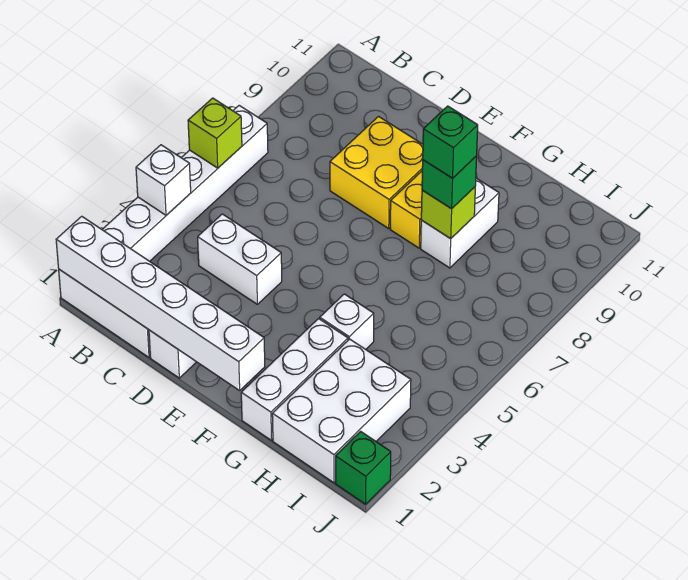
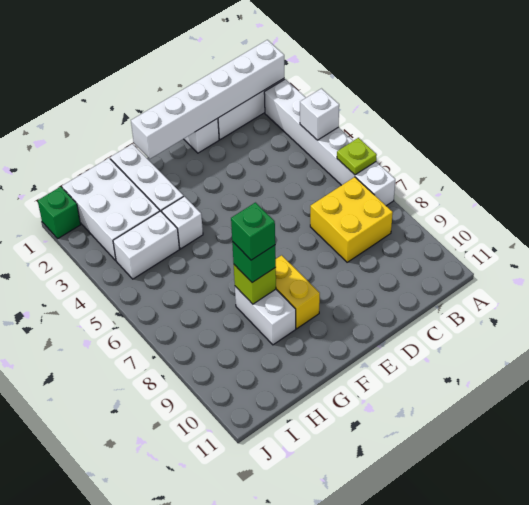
lime brick A6 level 2 -> lime plate A6 level 2
white brick C4:D4 level 1 -> white brick H4:I4 level 1
yellow brick D8:E9 level 1 -> yellow brick B7:C8 level 1

